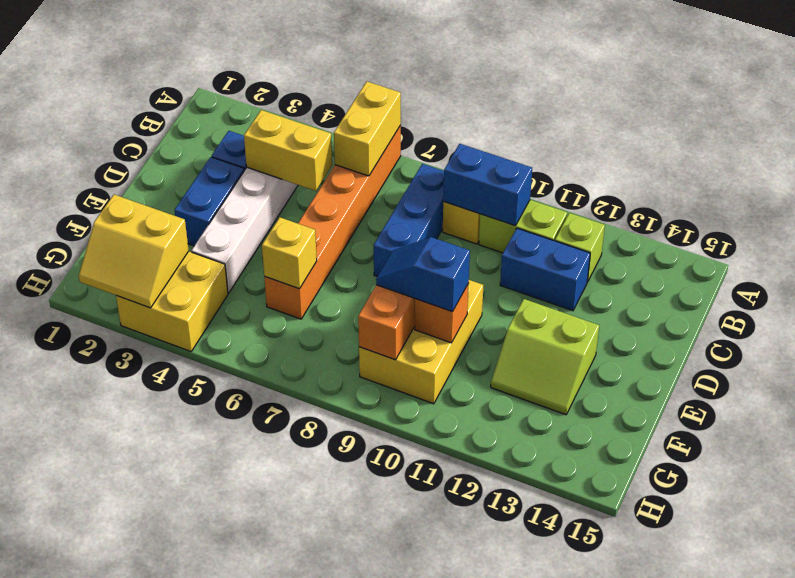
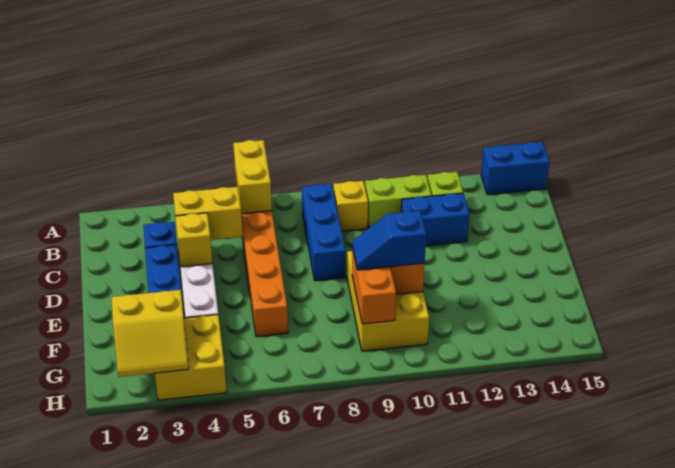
blue brick B9:B10 level 2 -> blue brick A14:A15 level 1
lime slope E12:F13 level 1 top E -> none
yellow brick F6 level 2 -> yellow brick D4 level 2

